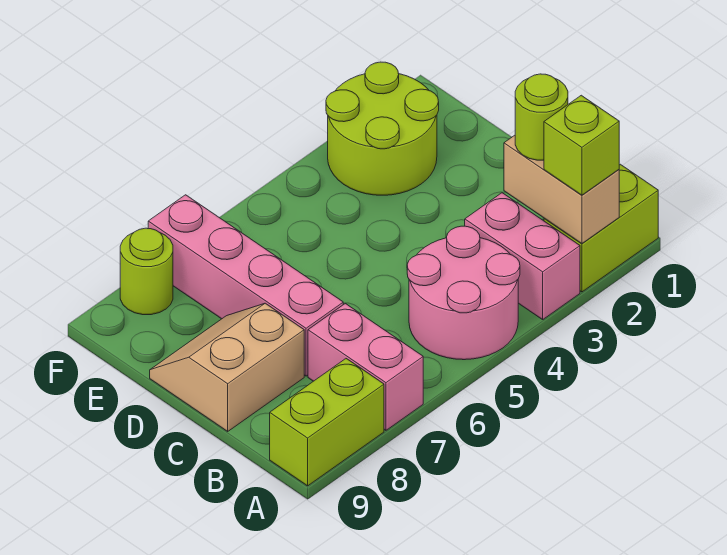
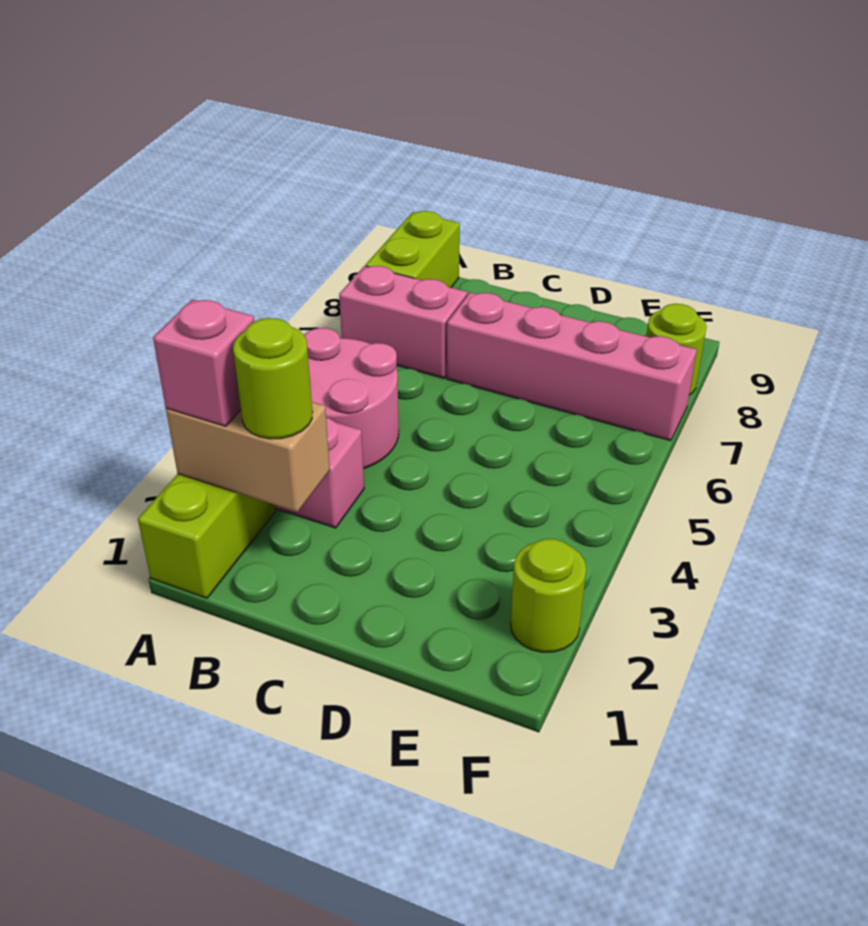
lime brick A2 level 3 -> pink brick A2 level 3
tan slope C8:D9 level 1 top C -> none
lime round brick E2:F3 level 1 -> lime round brick F2 level 1

